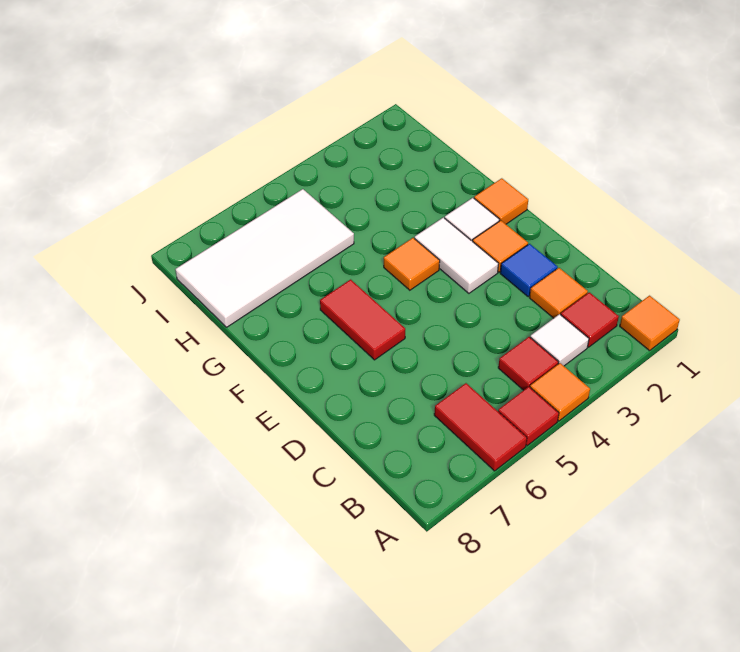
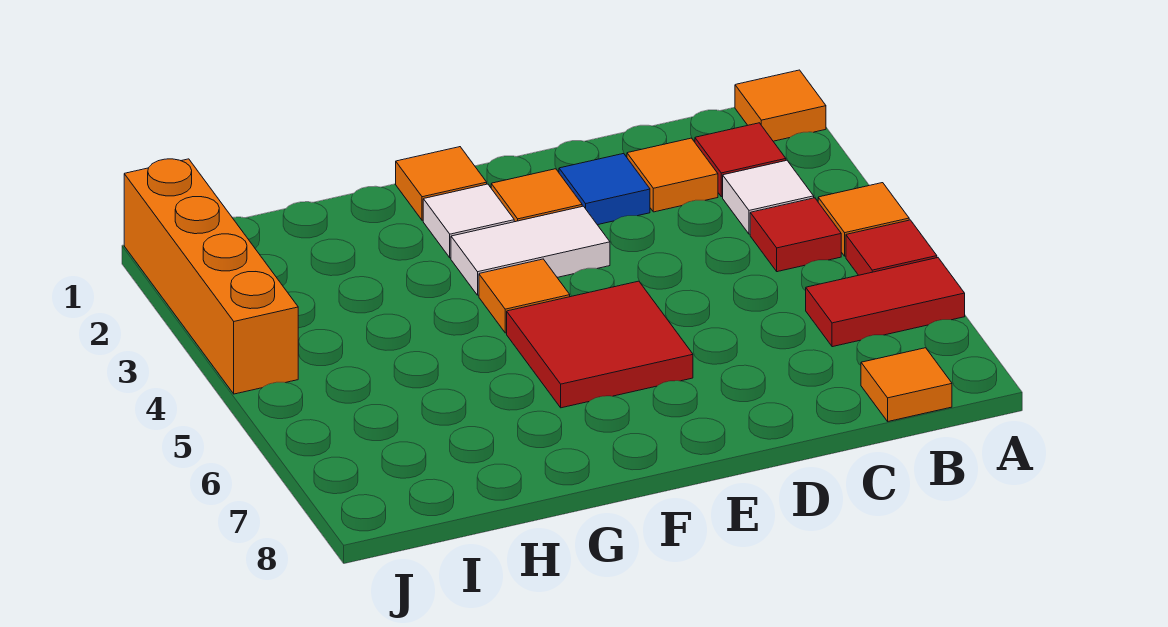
none -> orange tile B8 level 1
red tile E6:F6 level 1 -> red tile E5:F6 level 1
white tile H5:I8 level 1 -> none
none -> orange brick J1:J4 level 1

